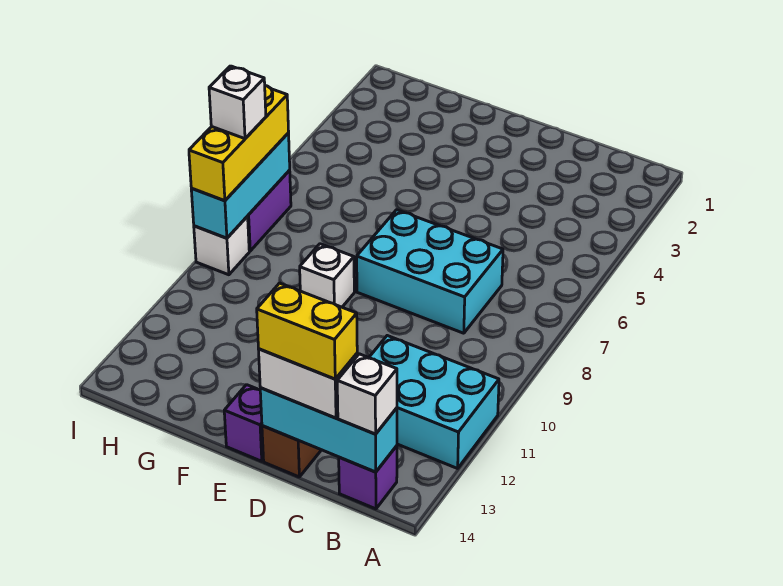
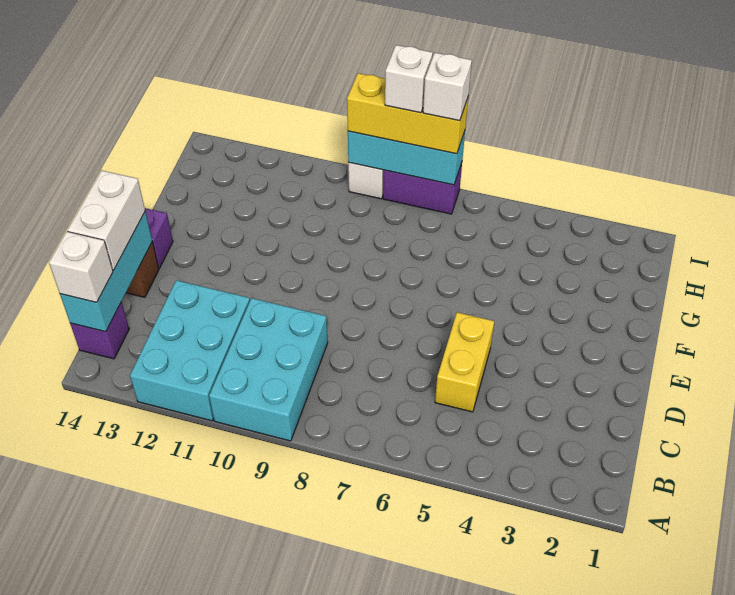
cyan brick C7:E8 level 1 -> cyan brick A9:C10 level 1
yellow brick C14:D14 level 4 -> yellow brick C5:D5 level 1
white brick F9 level 1 -> white brick I7 level 4

